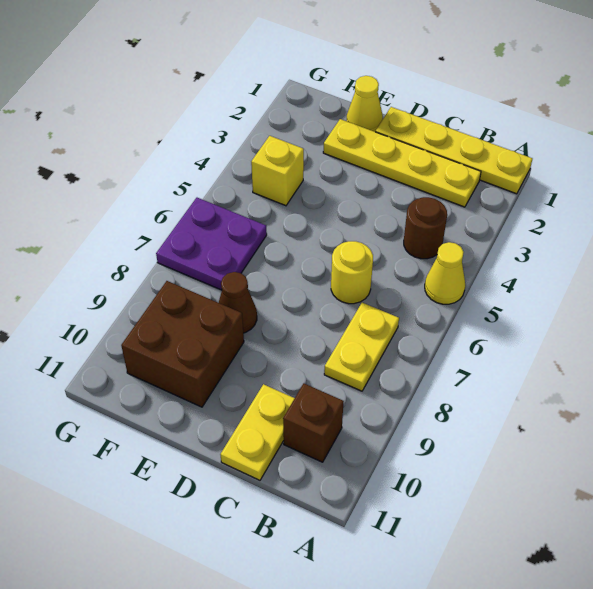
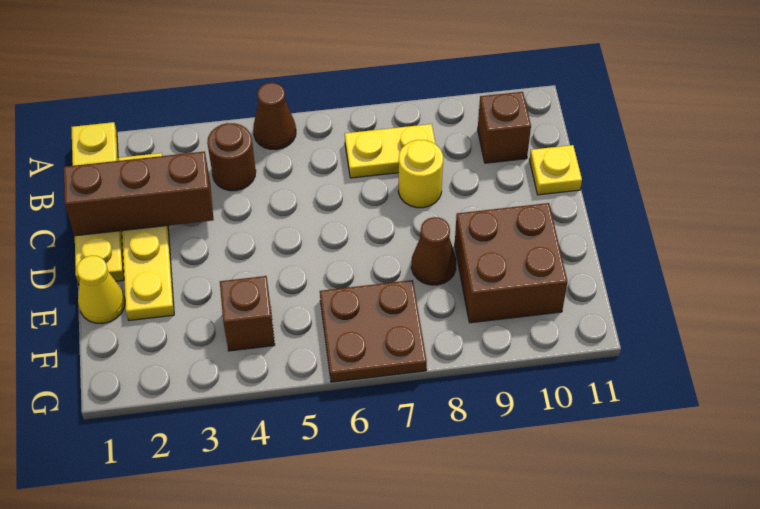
yellow cone A5 level 1 -> brown cone A5 level 1
none -> brown brick C1:C3 level 2
yellow round brick C6 level 1 -> yellow round brick C8 level 1
yellow plate C10:C11 level 1 -> yellow plate C11 level 1
yellow brick F4 level 1 -> brown brick F4 level 1
purple plate F6:G7 level 1 -> brown plate F6:G7 level 1

